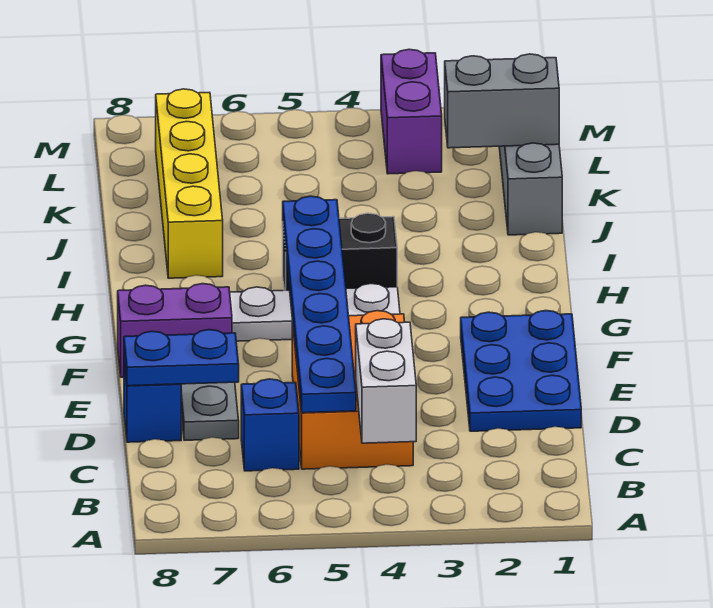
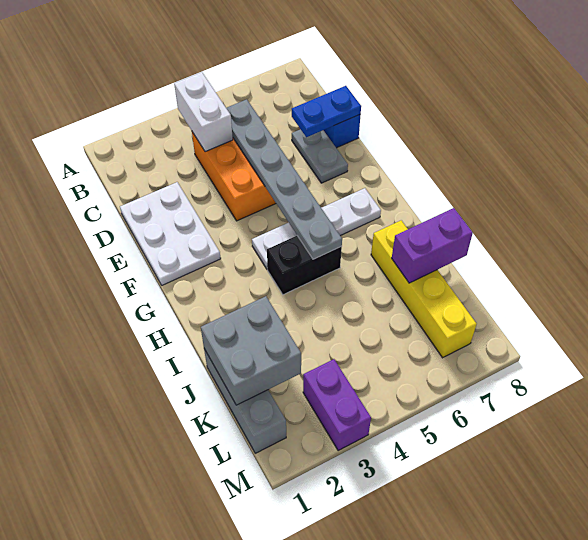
blue plate C5:H5 level 2 -> grey plate C5:H5 level 2
blue brick C6 level 1 -> none
blue plate D1:F2 level 1 -> white plate D1:F2 level 1
purple brick F7:F8 level 1 -> purple brick J7:J8 level 2
grey brick K1:K2 level 2 -> grey brick J1:K2 level 2

